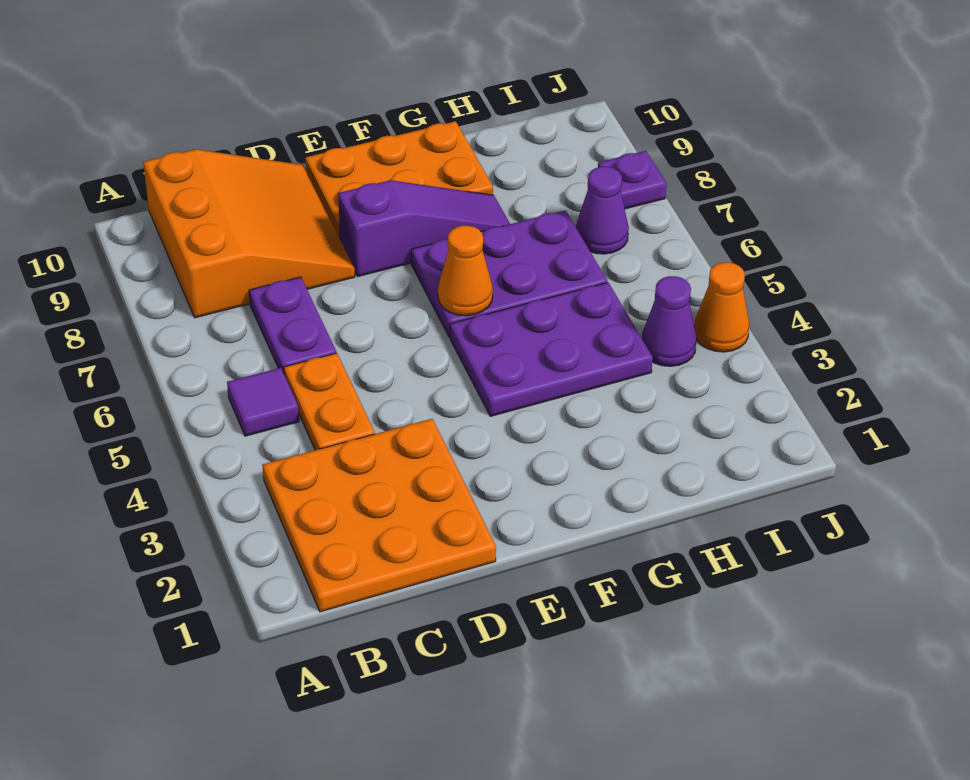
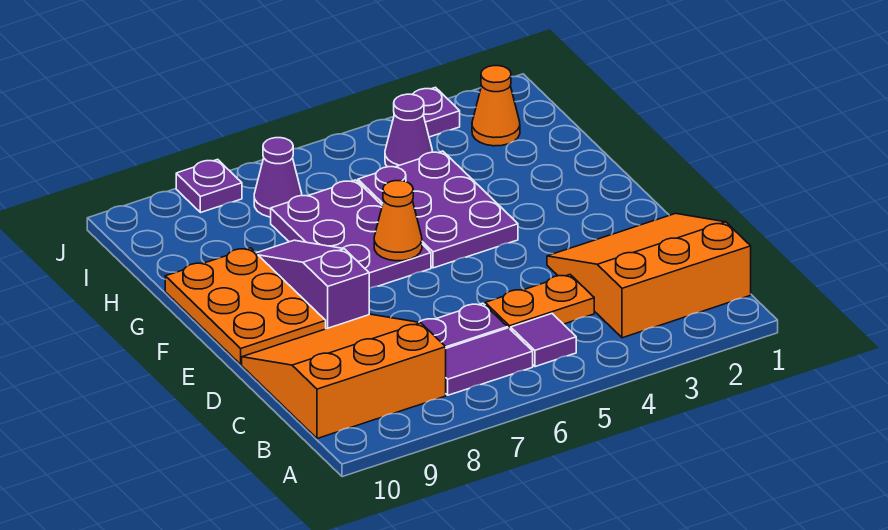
orange plate B1:D3 level 1 -> orange slope B1:D3 level 1 top B
none -> purple tile B6:B7 level 1
none -> purple plate J3 level 1
orange cone J4 level 1 -> orange cone I2 level 1

